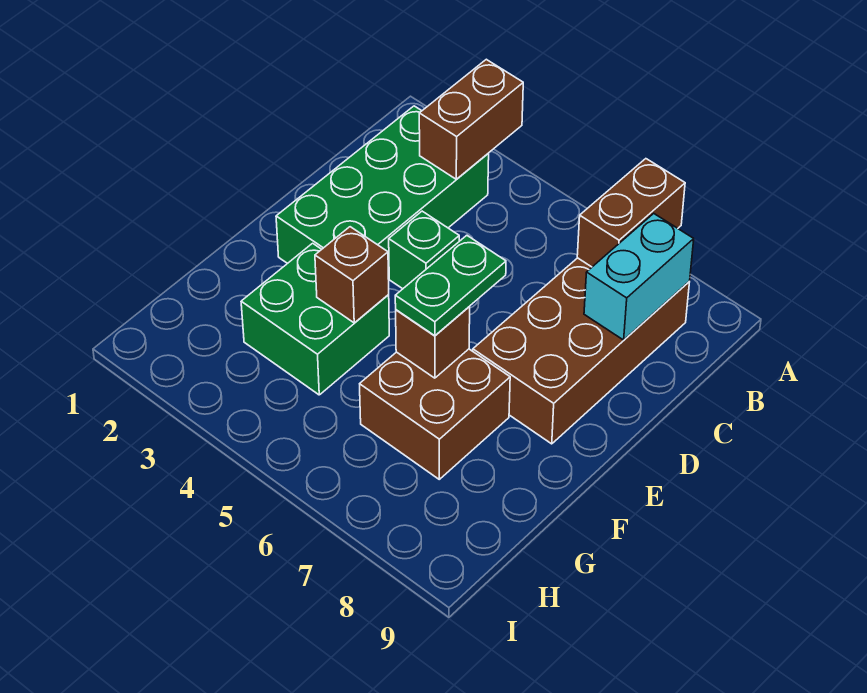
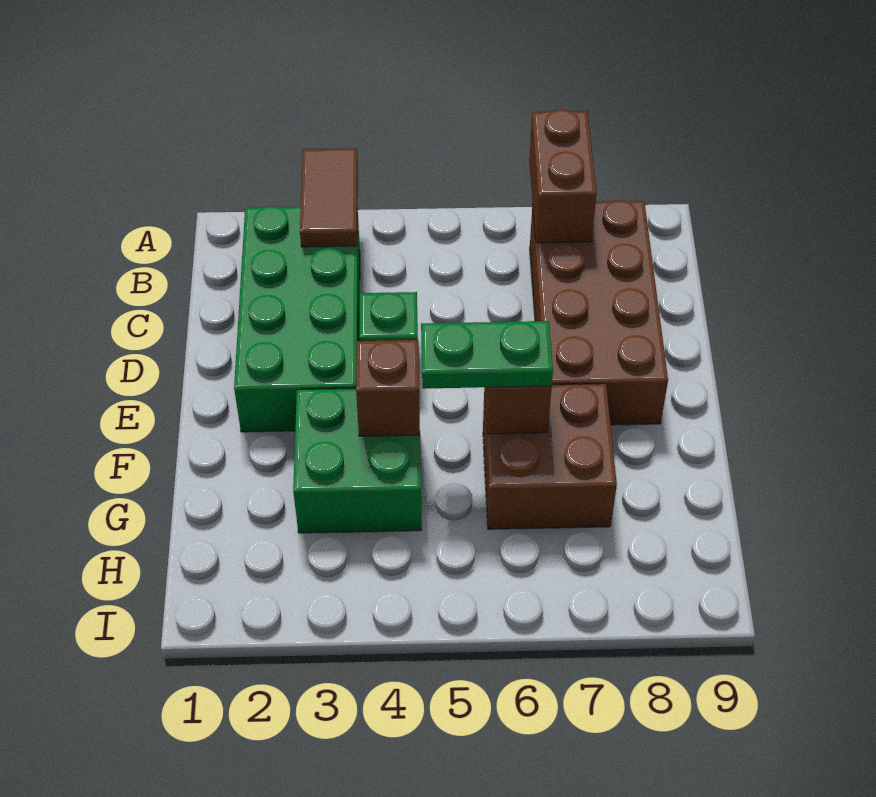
brown brick A3:B3 level 2 -> brown tile A3:B3 level 2
cyan brick B8:C8 level 2 -> none
green plate E6:F6 level 3 -> green plate F5:F6 level 3

